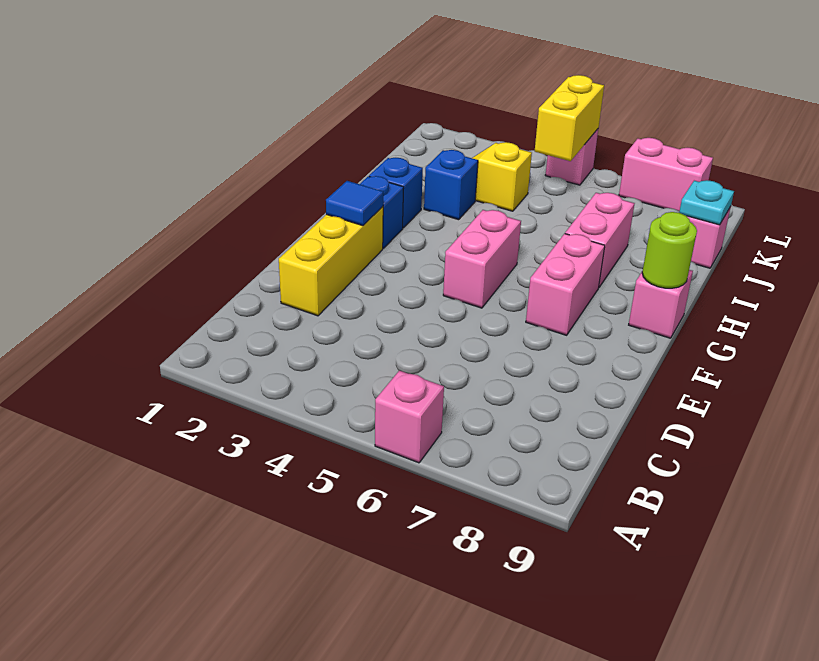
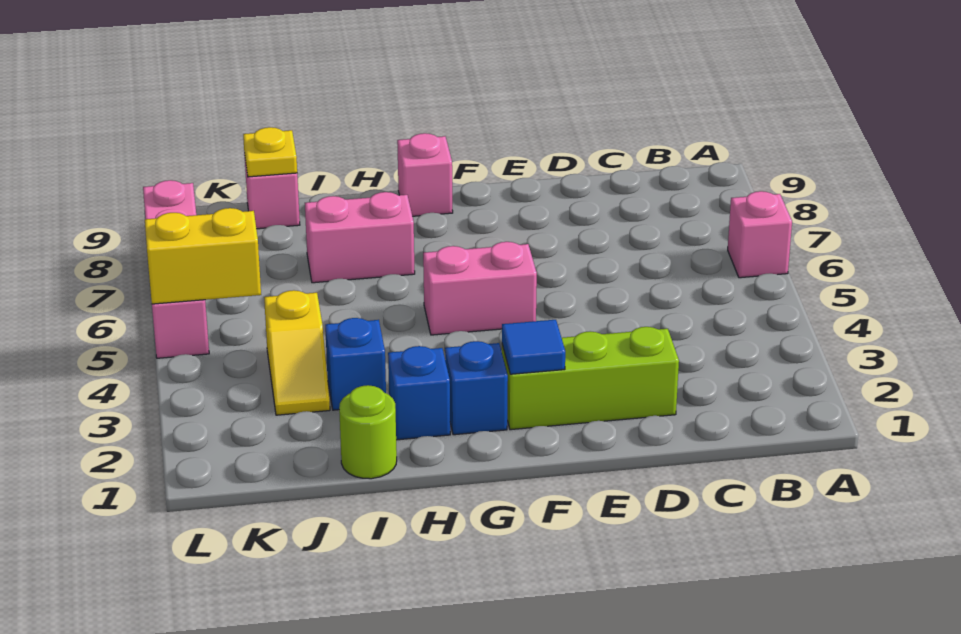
yellow brick D2:F2 level 1 -> lime brick D2:F2 level 1
pink brick F7:G7 level 1 -> none
lime round brick G9 level 2 -> lime round brick I1 level 1
cyan plate J9 level 2 -> yellow plate J9 level 2

